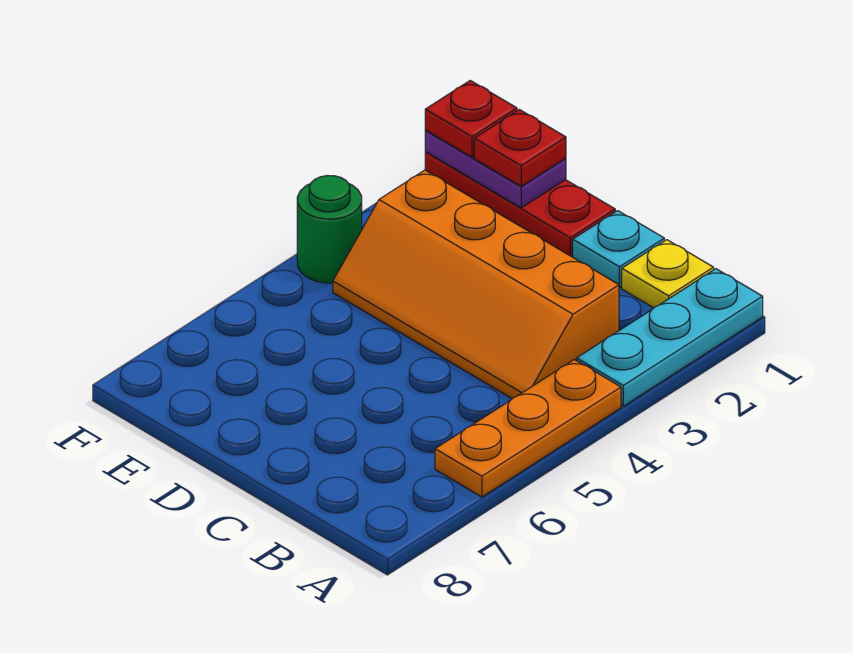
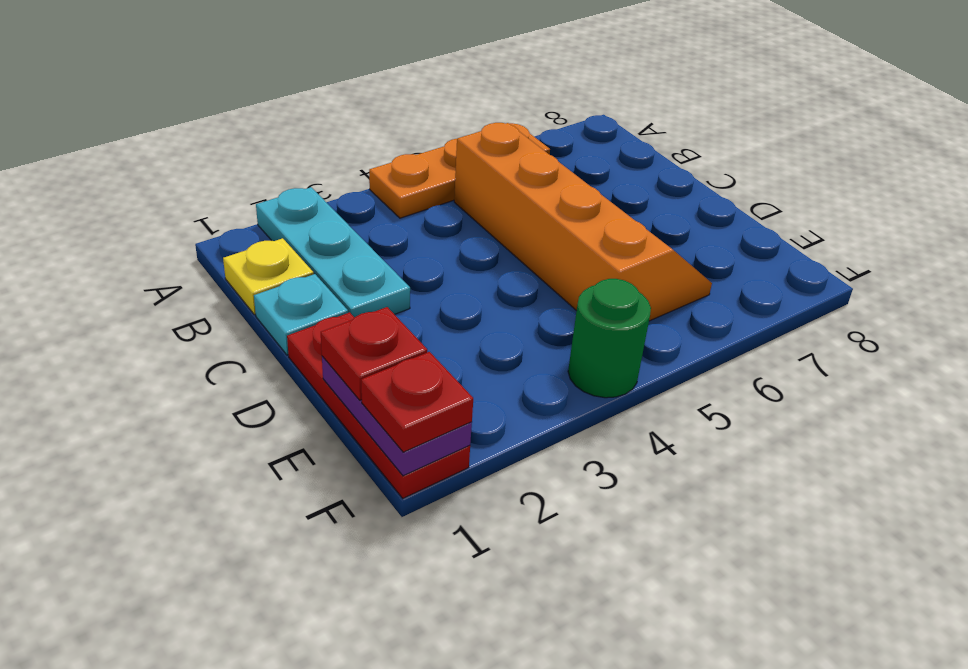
cyan plate A1:A3 level 1 -> cyan plate A2:C2 level 1
orange slope B3:E4 level 1 top 3 -> orange slope B5:E6 level 1 top 5

